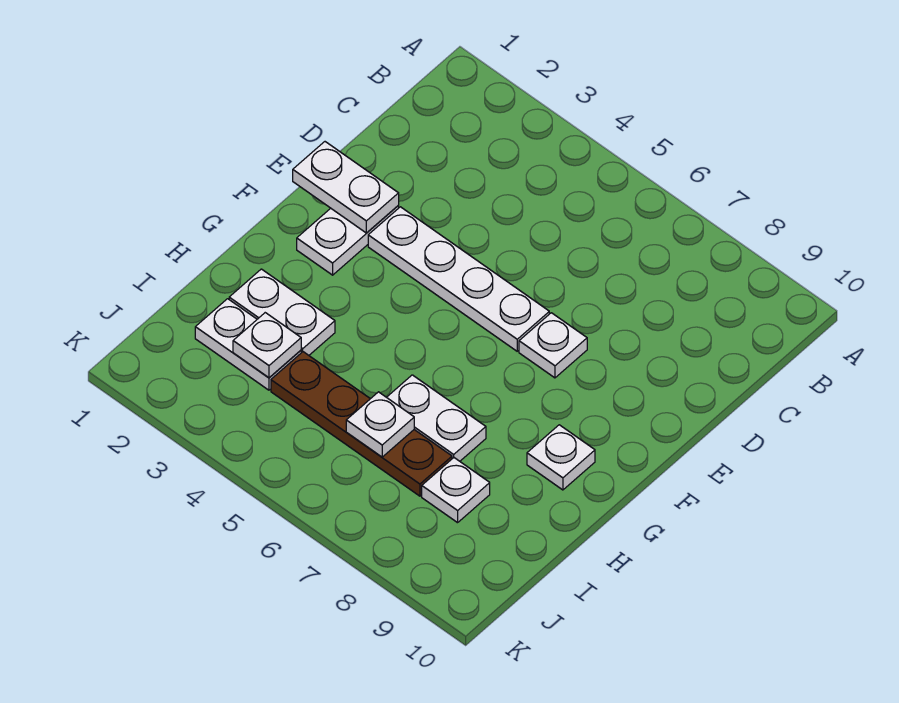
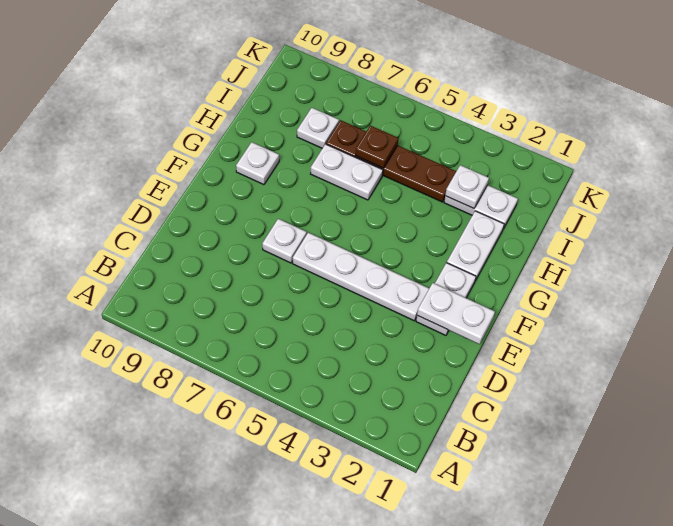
white plate H2:H3 level 1 -> white plate G2:H2 level 1
white plate I6 level 2 -> brown plate I6 level 2

